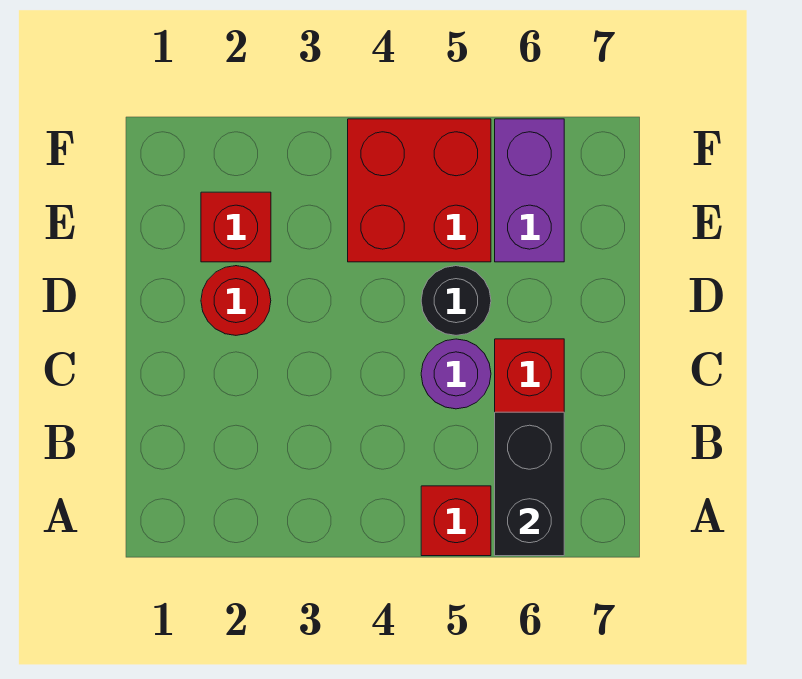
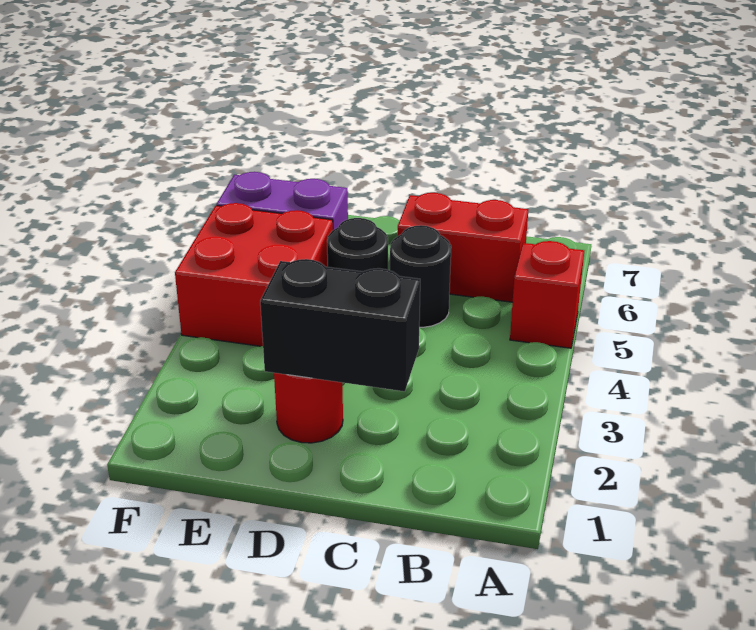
black brick A6:B6 level 2 -> black brick C2:D2 level 2
purple round brick C5 level 1 -> black round brick C5 level 1
red brick E2 level 1 -> none

